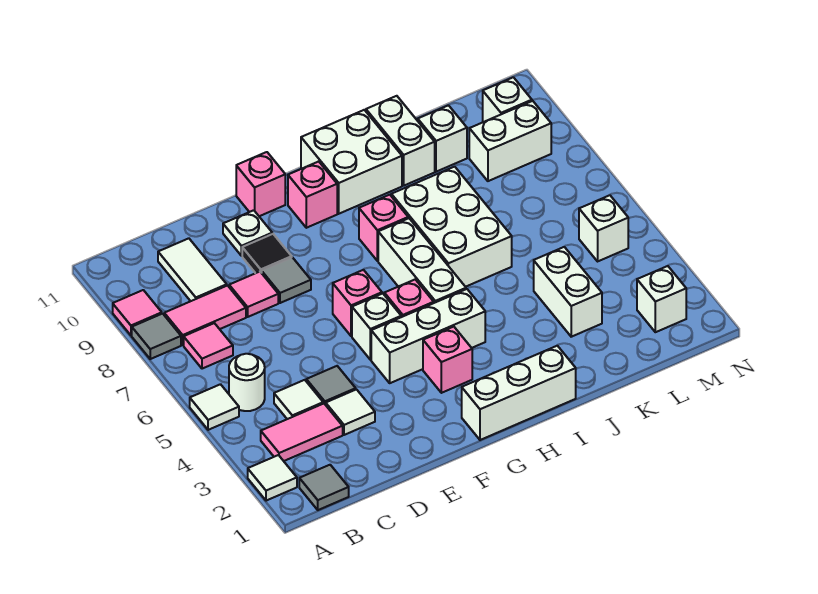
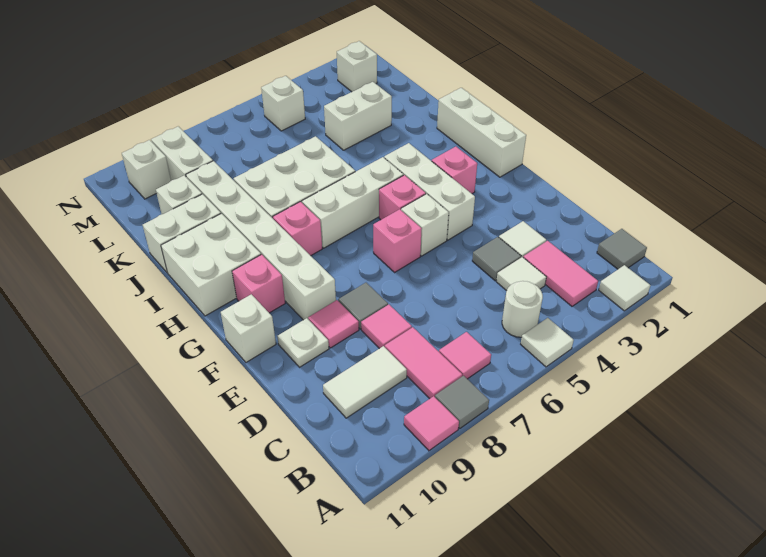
black tile E9 level 1 -> pink tile E9 level 1
none -> white brick F9:K9 level 1
pink brick F11 level 1 -> white brick F11 level 1

